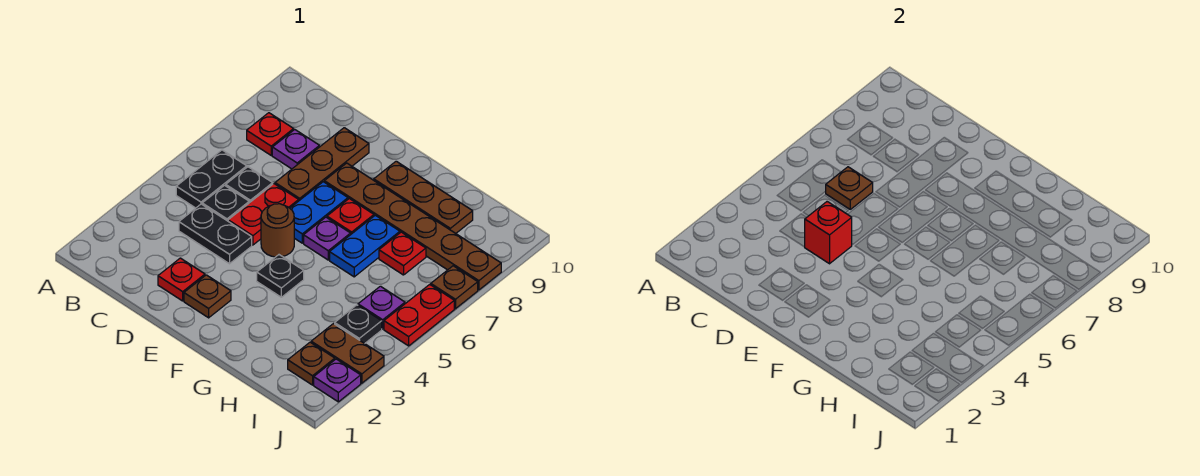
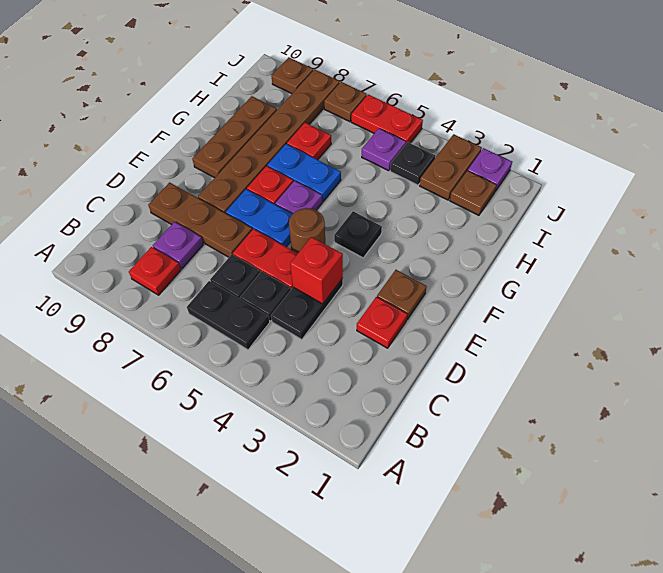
brown plate C6 level 2 -> brown plate J9 level 1

